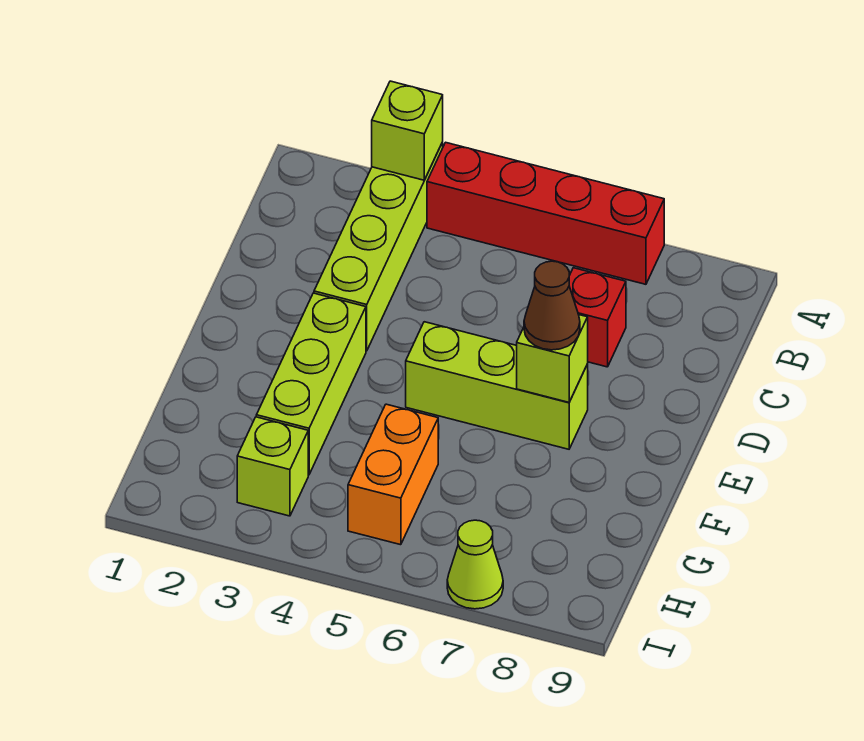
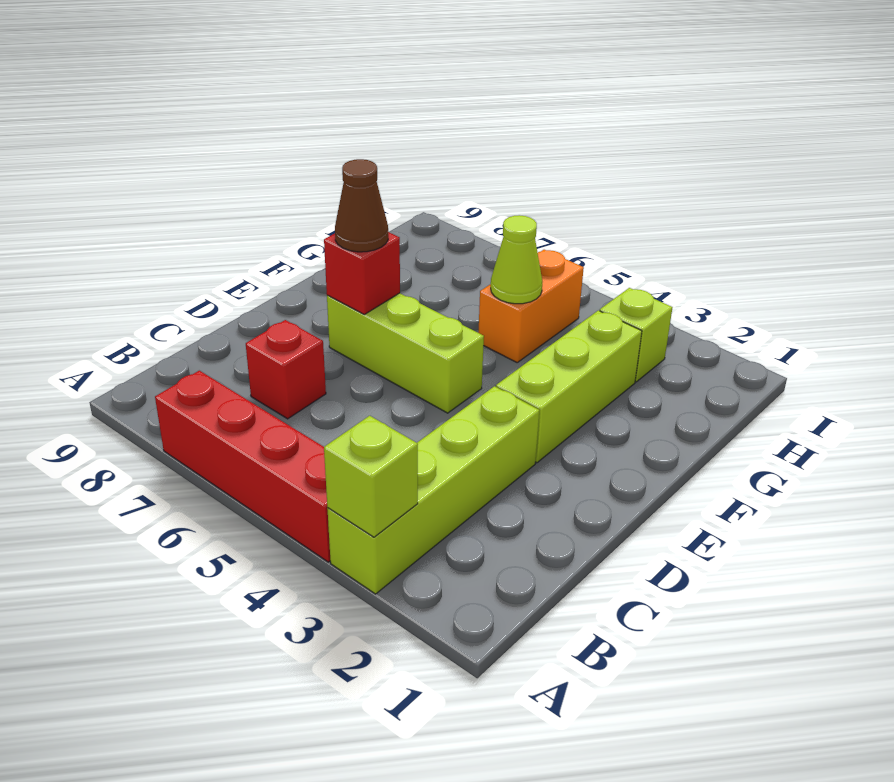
lime brick E7 level 2 -> red brick E7 level 2
lime cone I7 level 1 -> lime cone G5 level 2

